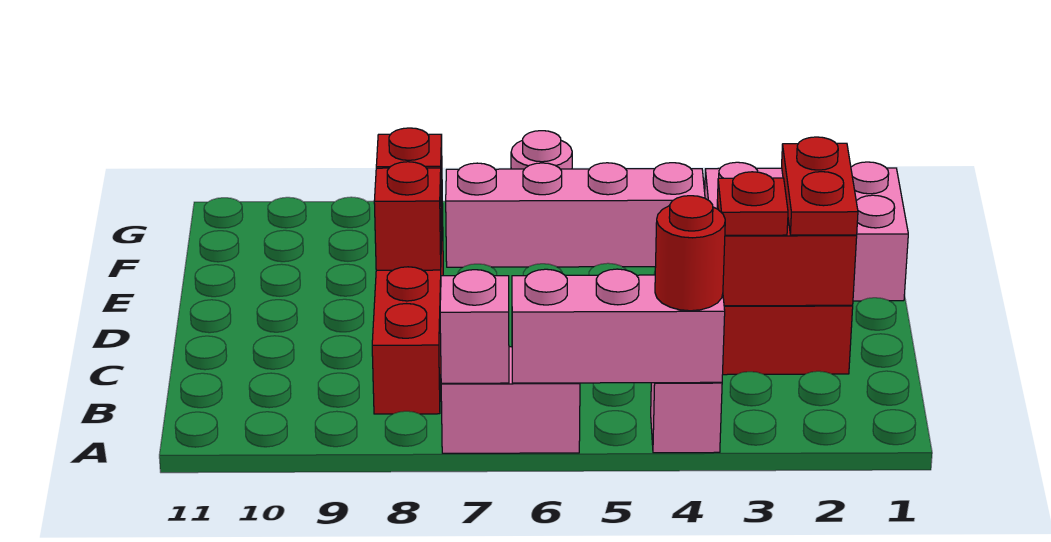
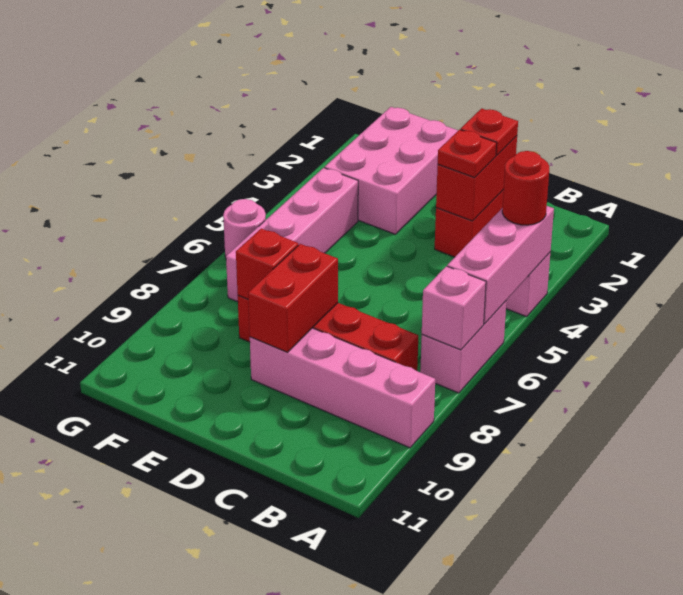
none -> pink brick A9:D9 level 1
red plate C2:D2 level 3 -> red plate C2 level 3
red brick D8 level 2 -> red brick D8:D9 level 2

